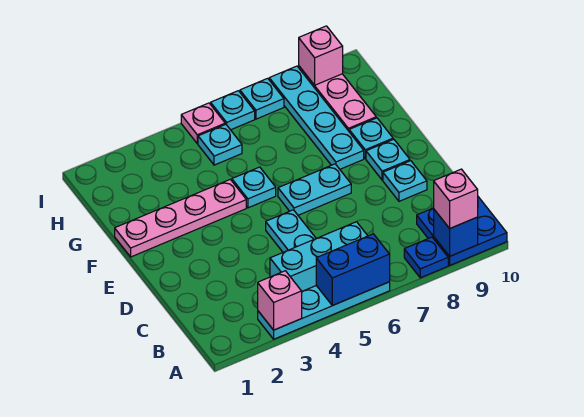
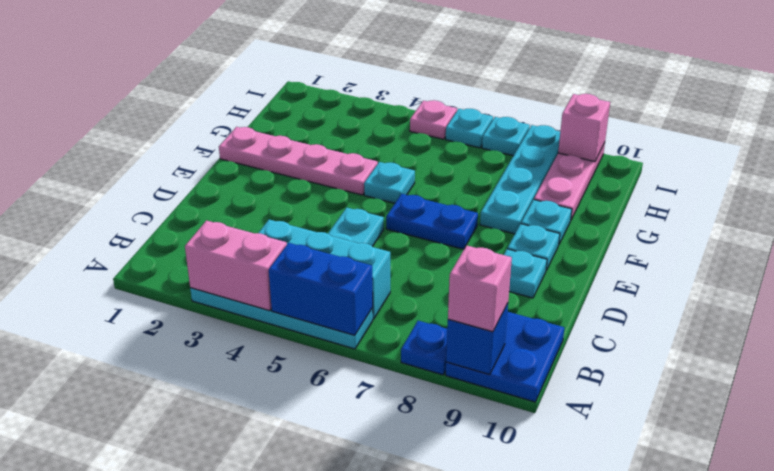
pink brick A3 level 2 -> pink brick A3:A4 level 2
cyan plate E6:E7 level 1 -> blue plate E6:E7 level 1
cyan plate H5 level 1 -> none

